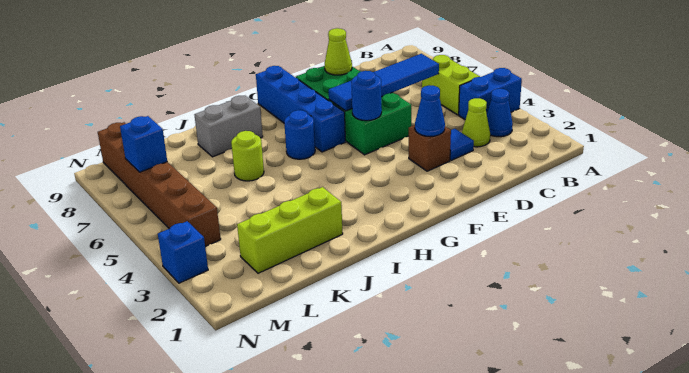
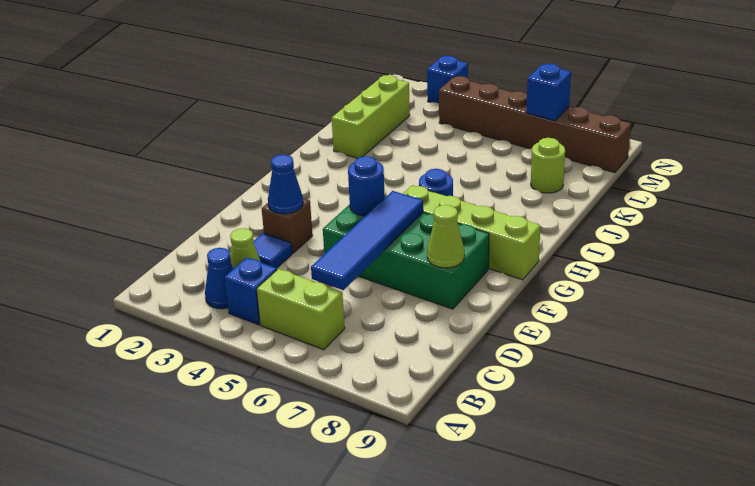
blue brick A4:B4 level 1 -> blue brick B4 level 1
blue brick G6:G9 level 1 -> lime brick G6:G9 level 1
grey brick I8:J8 level 1 -> none
lime round brick J6 level 1 -> lime round brick K8 level 1

